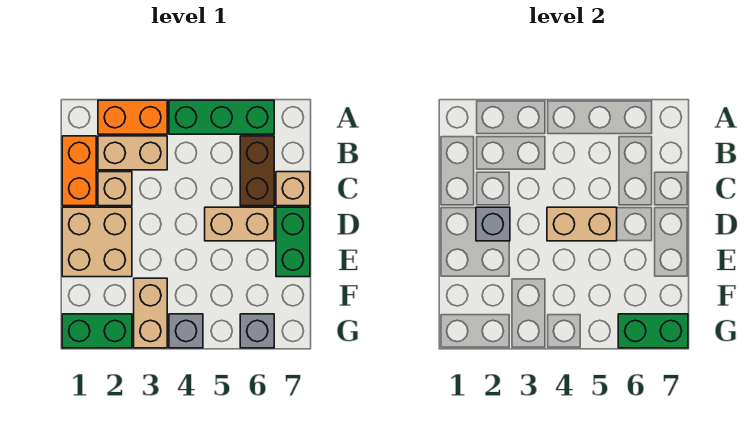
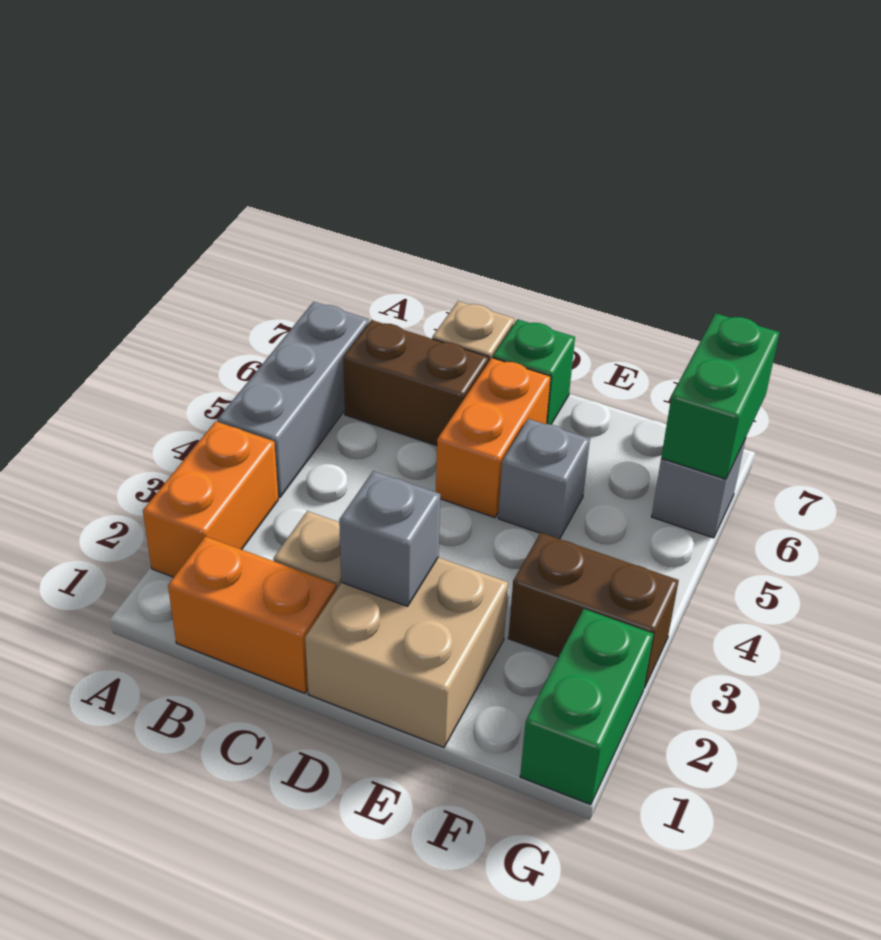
green brick A4:A6 level 1 -> grey brick A4:A6 level 1
tan brick B2:B3 level 1 -> none
tan brick D4:D5 level 2 -> none
tan brick D5:D6 level 1 -> orange brick D5:D6 level 1
green brick D7:E7 level 1 -> green brick D7 level 1
tan brick F3:G3 level 1 -> brown brick F3:G3 level 1
grey brick G4 level 1 -> grey brick E5 level 1

